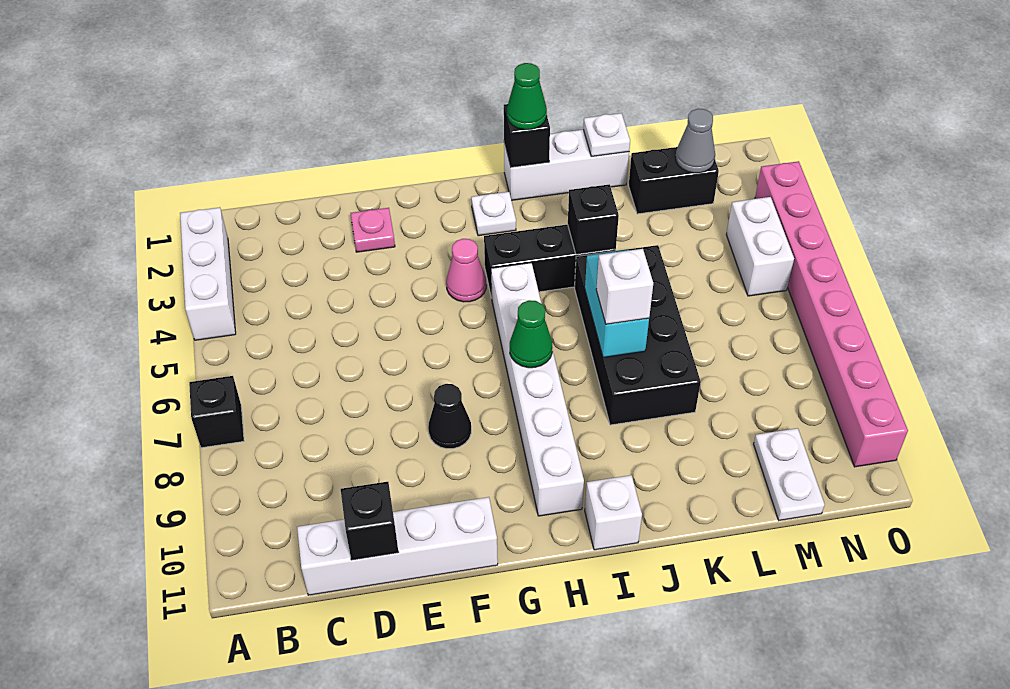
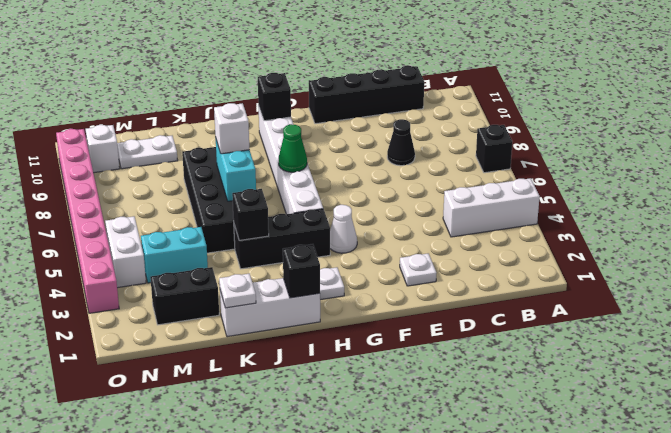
white brick A2:A4 level 1 -> white brick A4:C4 level 1
white brick C11:F11 level 1 -> black brick C11:F11 level 1
black brick D11 level 2 -> black brick H10 level 2
pink plate E2 level 1 -> white plate E2 level 1
black cone F8 level 1 -> black cone D8 level 1
pink cone G4 level 1 -> white cone G4 level 1
green cone I1 level 3 -> none
white brick I11 level 1 -> white brick N10 level 1
none -> cyan brick L4:M4 level 1
grey cone M2 level 2 -> none
white plate M10:M11 level 1 -> white plate L10:M10 level 1

